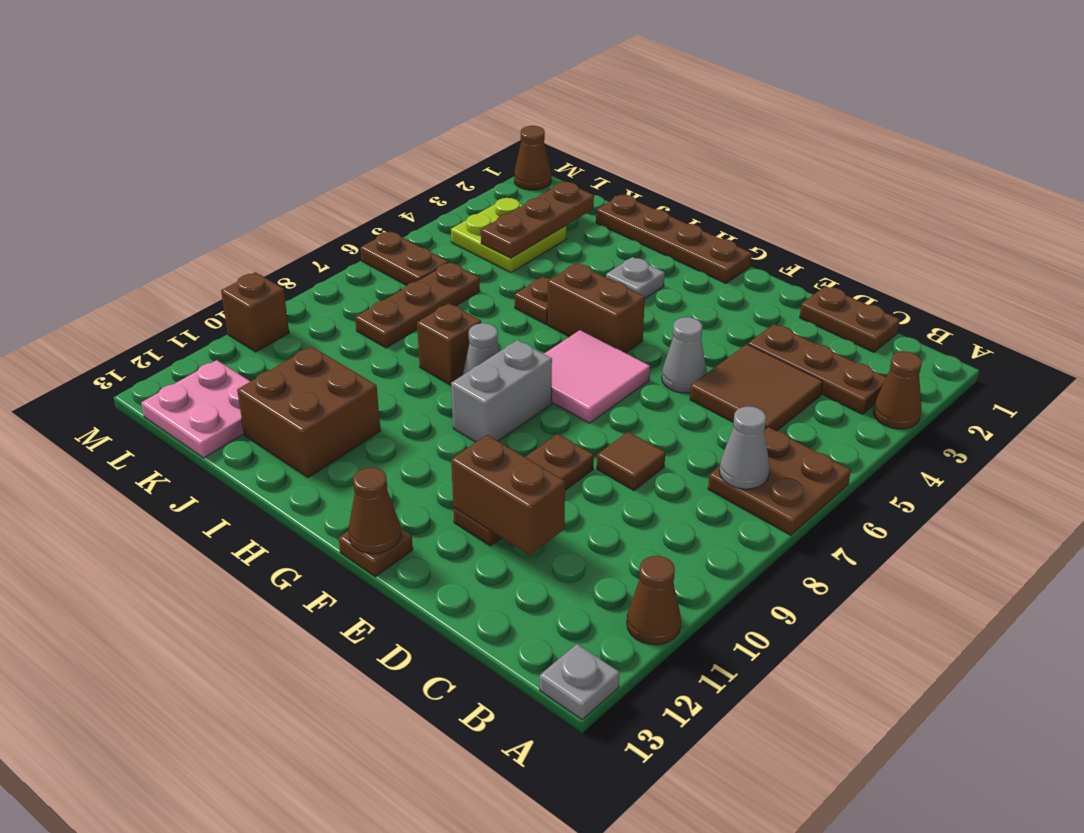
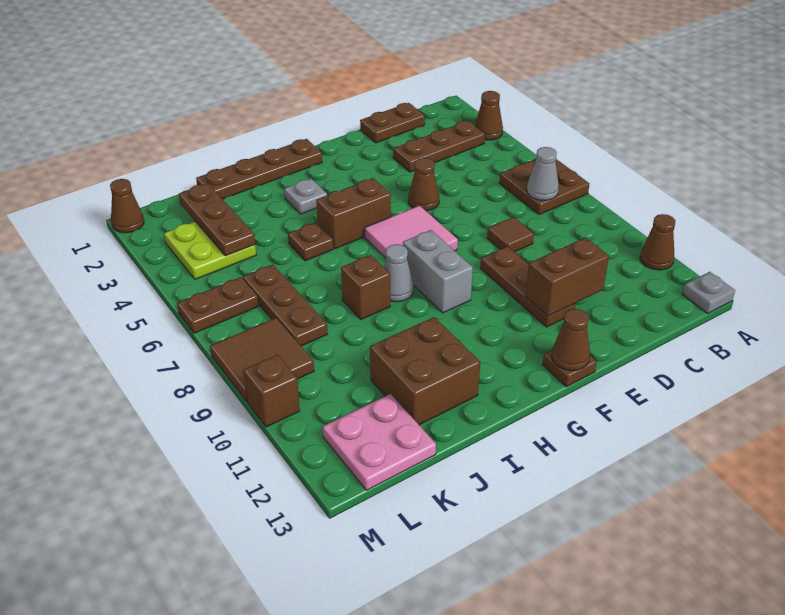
brown tile C4:D5 level 1 -> brown tile L8:M9 level 1
grey cone E5 level 1 -> brown cone E5 level 1

